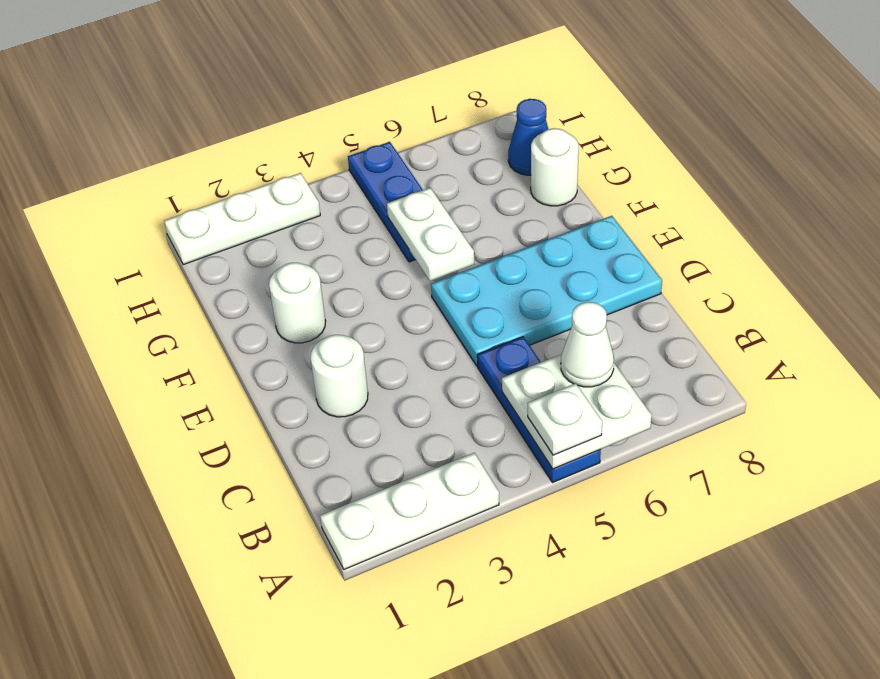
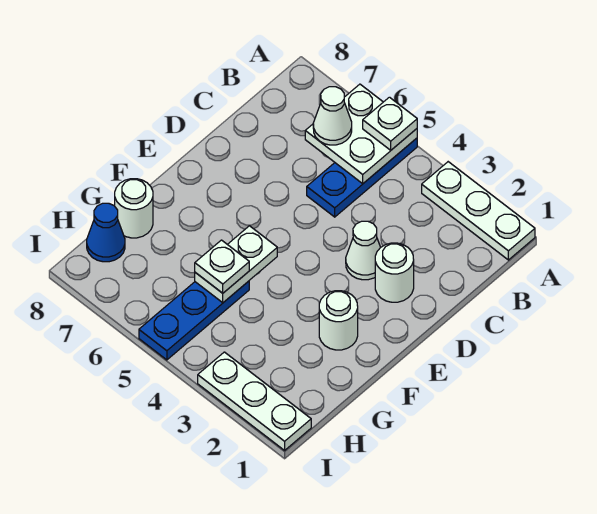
none -> white cone D3 level 1
cyan plate D5:E8 level 1 -> none
none -> white plate G5 level 3

